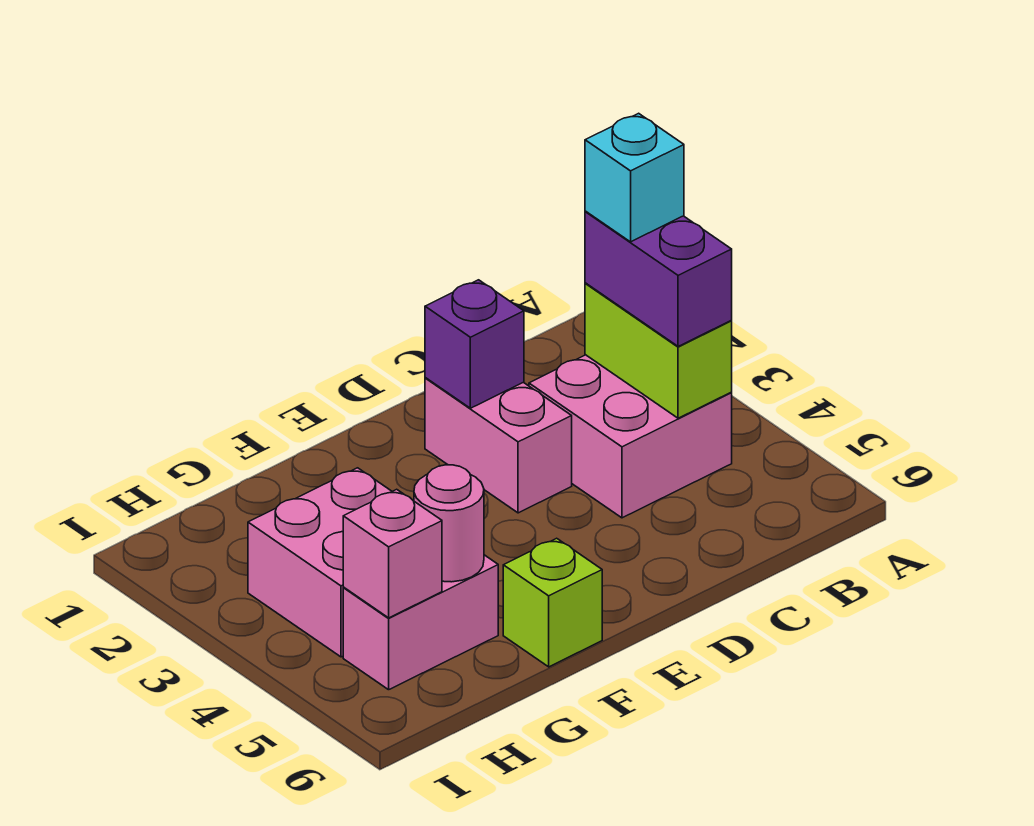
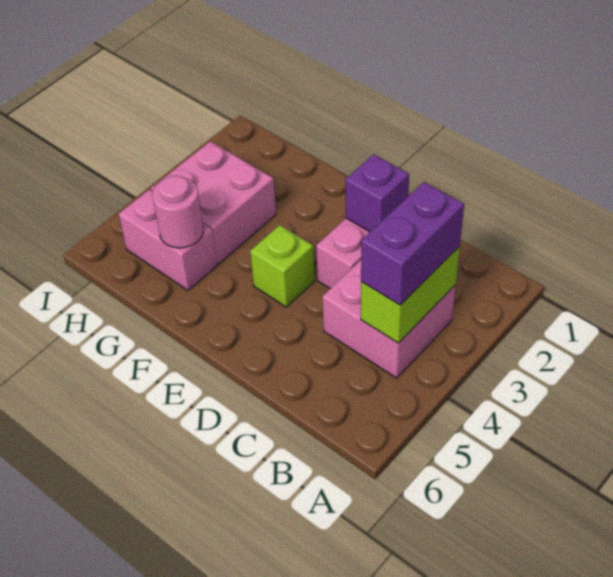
cyan brick B3 level 4 -> none
lime brick F6 level 1 -> lime brick E4 level 1
pink brick H5 level 2 -> none

